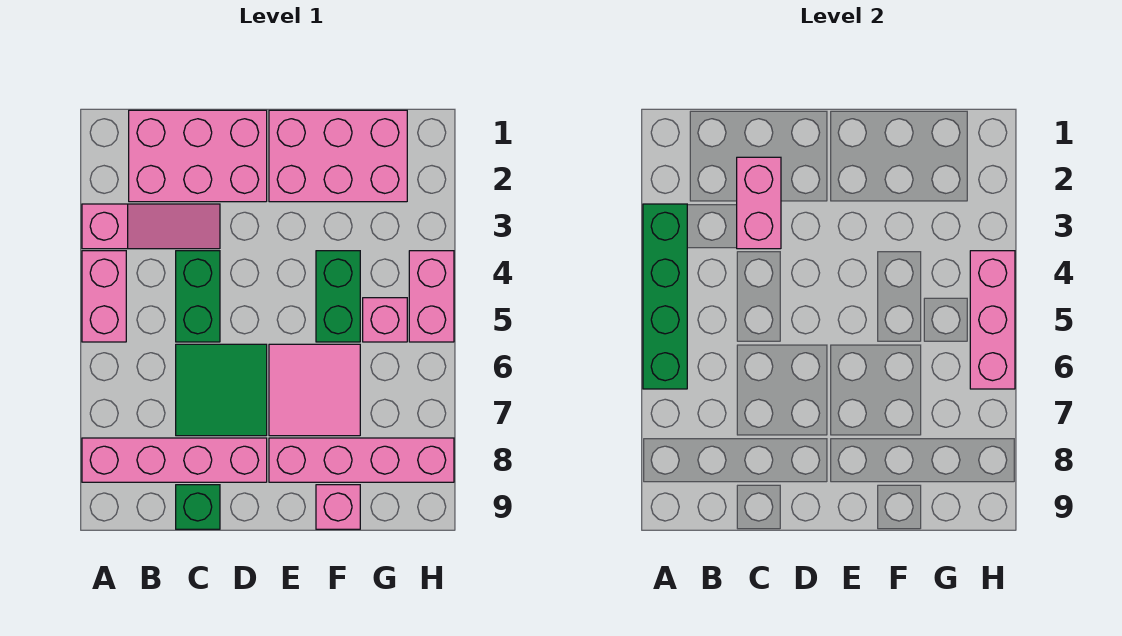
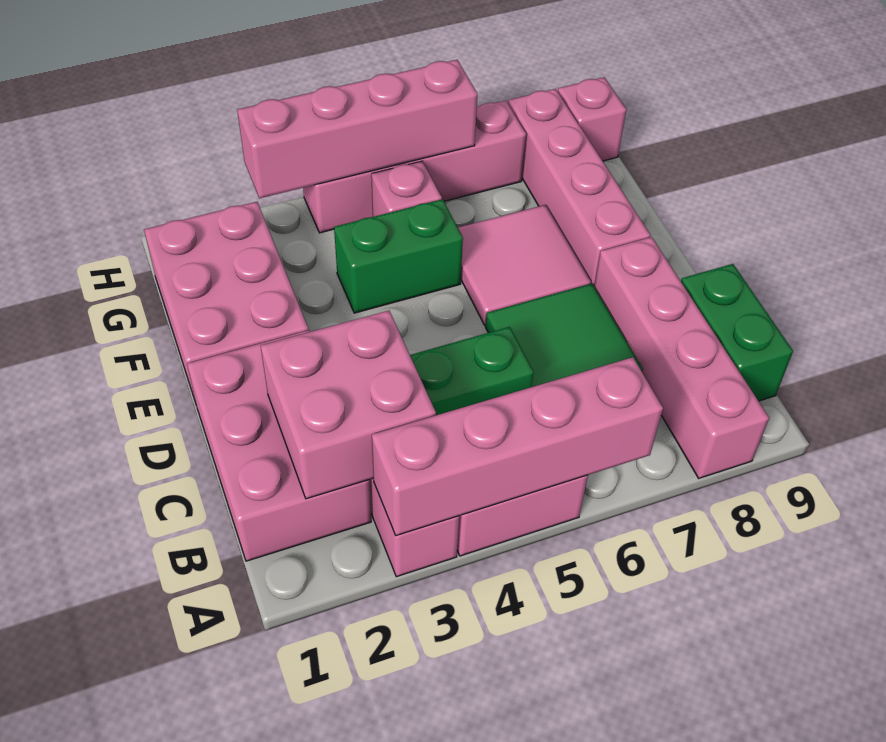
green brick A3:A6 level 2 -> pink brick A3:A6 level 2
pink brick C2:C3 level 2 -> pink brick B2:C3 level 2
green brick C9 level 1 -> green brick B9:C9 level 1
pink brick F9 level 1 -> pink brick H9 level 1
pink brick H4:H5 level 1 -> pink brick H4:H7 level 1
pink brick H4:H6 level 2 -> pink brick H3:H6 level 2

